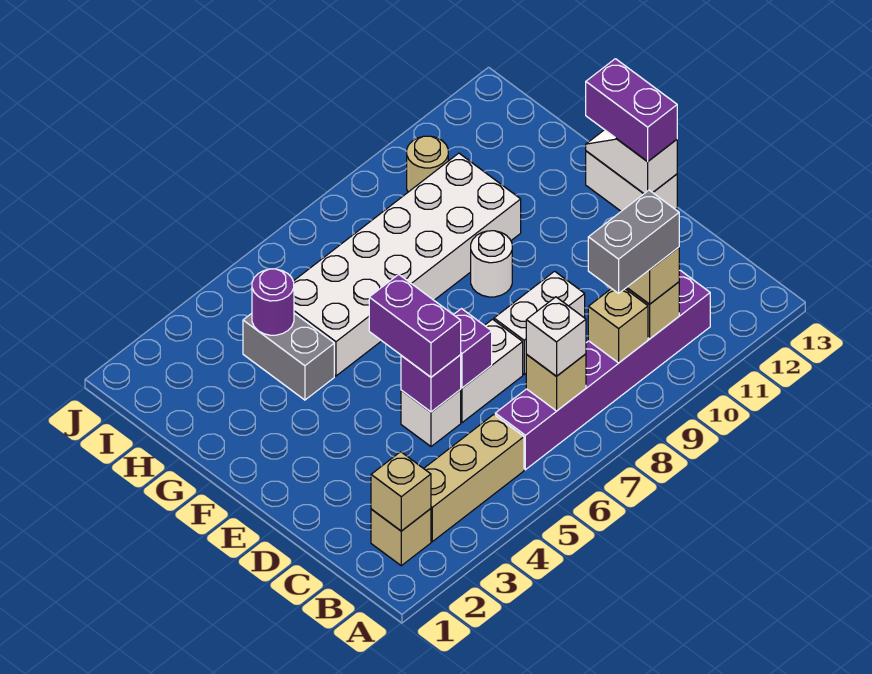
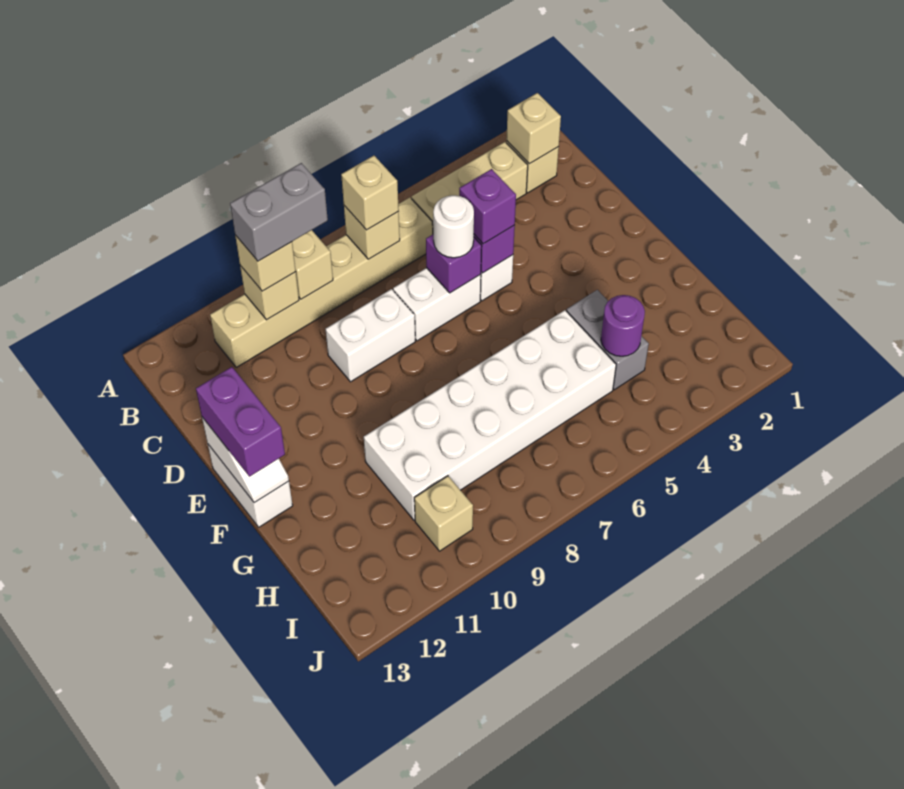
purple brick B6:B11 level 1 -> tan brick B6:B11 level 1
white brick B7 level 3 -> tan brick B7 level 3
purple brick D5:E5 level 3 -> purple brick D5 level 3
white round brick F9 level 1 -> white round brick D6 level 3
tan round brick I10 level 1 -> tan brick I10 level 1

